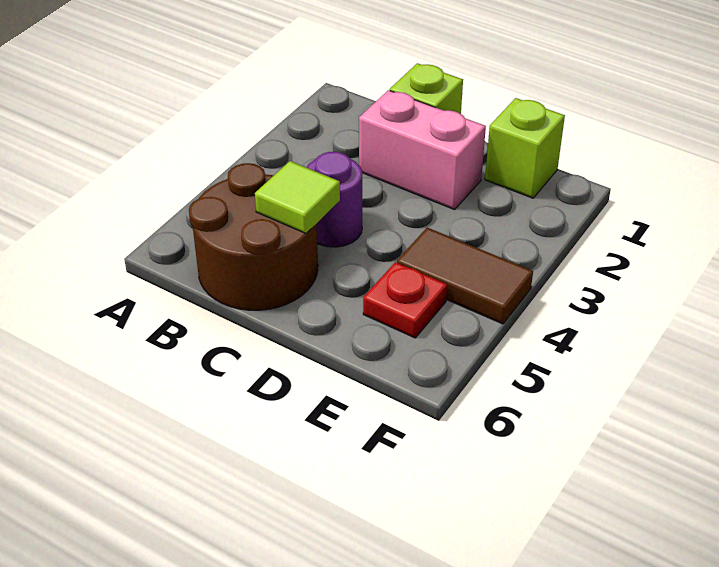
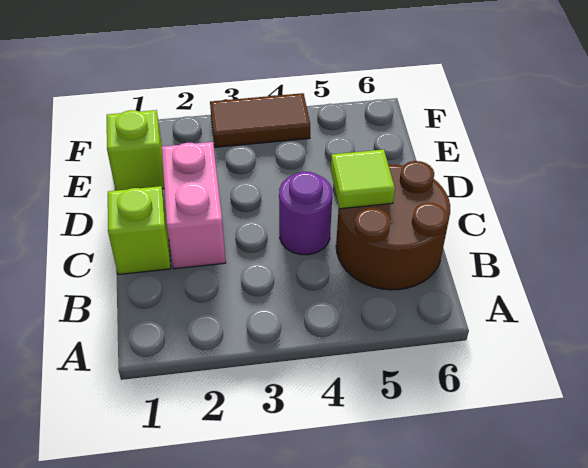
brown tile E4:F4 level 1 -> brown tile F3:F4 level 1
red plate E5 level 1 -> none

